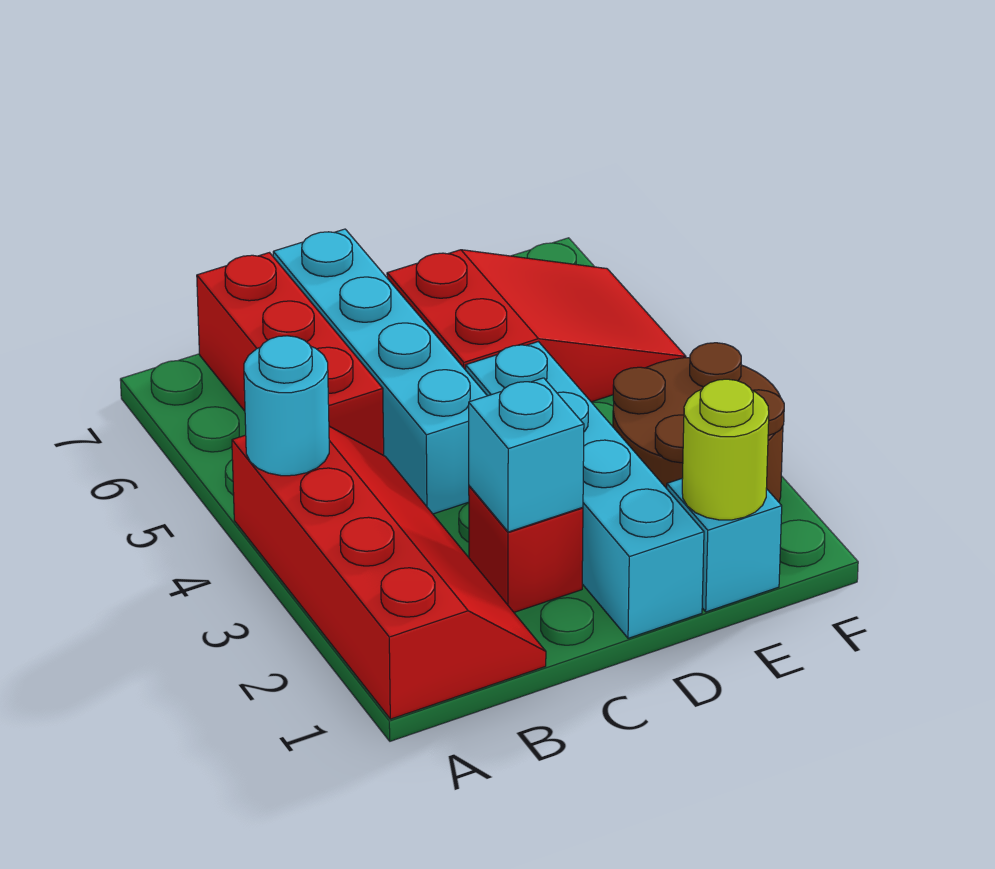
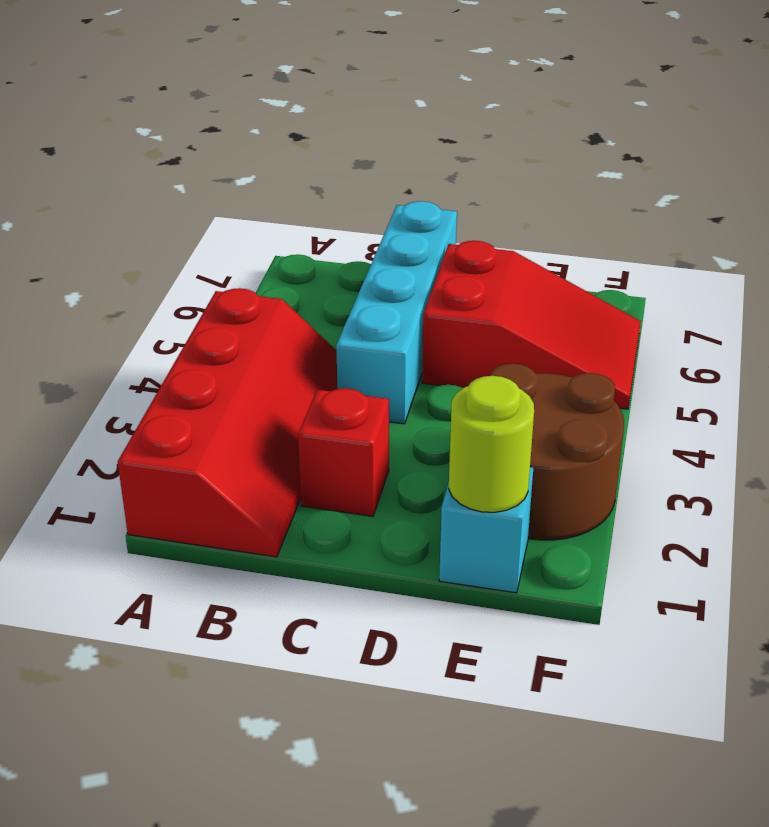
cyan round brick A4 level 2 -> none
red brick B5:B7 level 1 -> none
cyan brick C2 level 2 -> none
cyan brick D1:D4 level 1 -> none

